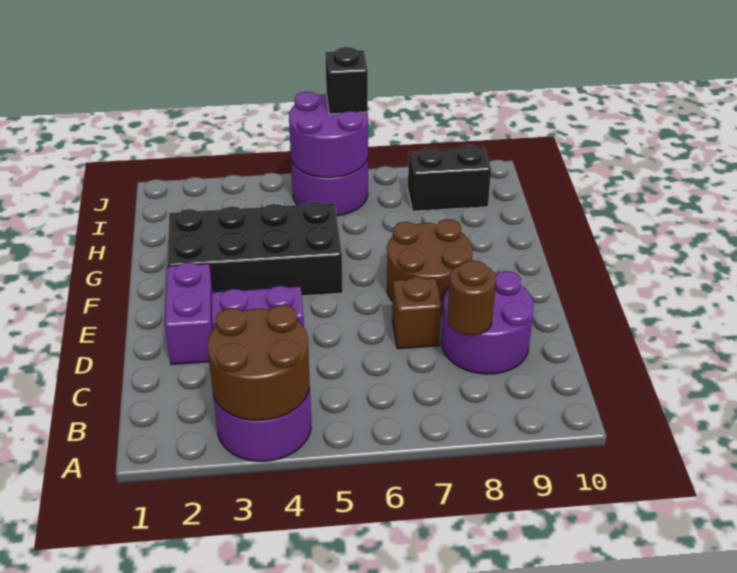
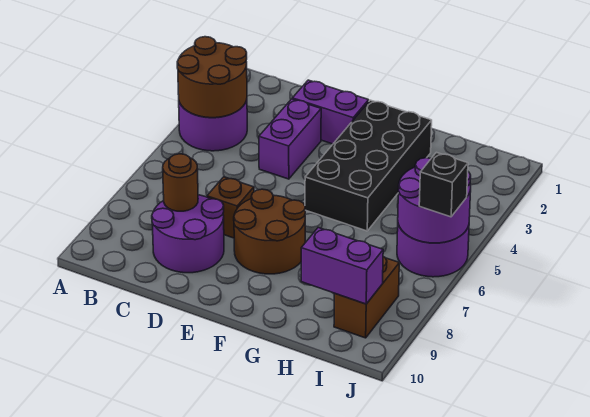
none -> purple brick H9:I9 level 2
black brick I8:I9 level 1 -> brown brick I8:I9 level 1

